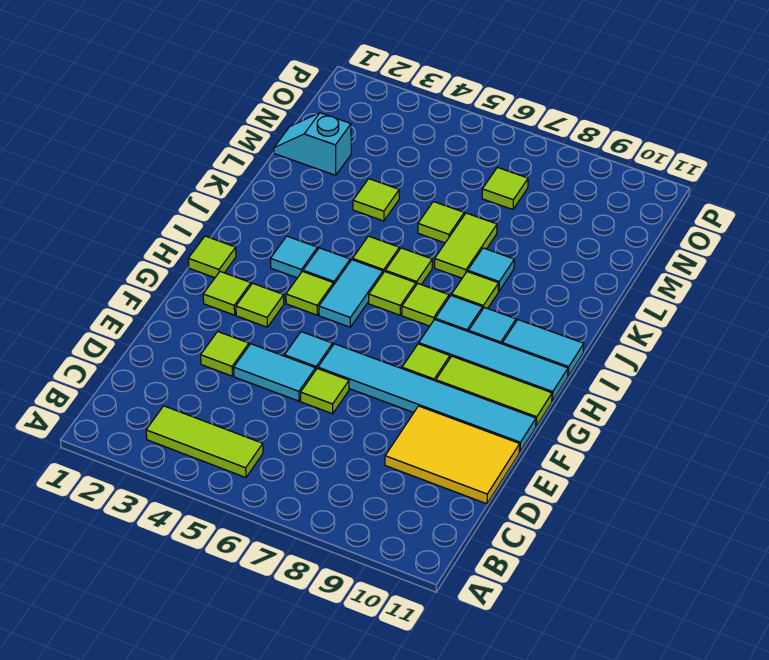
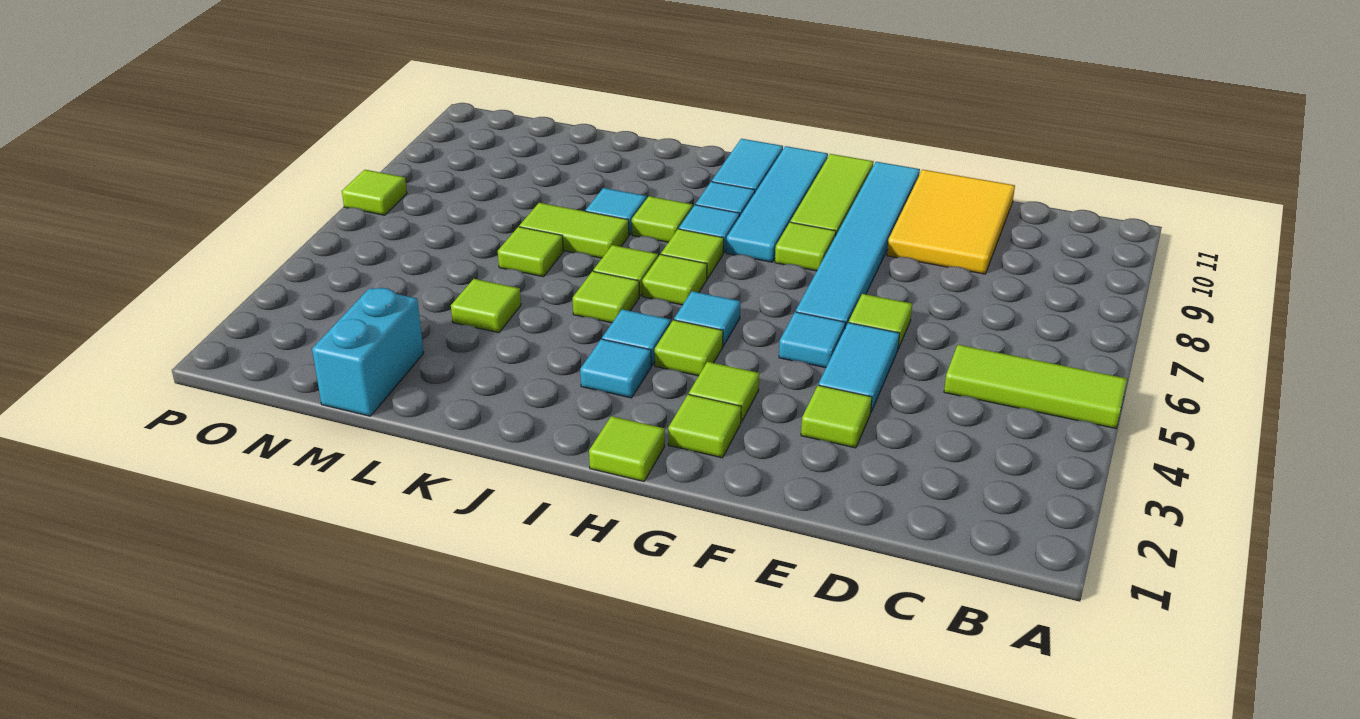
lime tile B3:B5 level 1 -> lime tile A5:C5 level 1
cyan tile H5:I5 level 1 -> cyan tile H5 level 1
cyan slope M1:M2 level 1 top 2 -> cyan brick M1:M2 level 1
lime tile N7 level 1 -> lime tile P7 level 1

